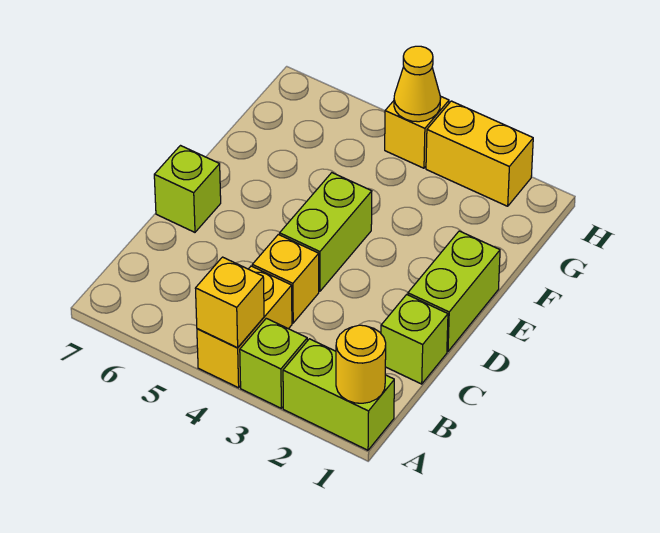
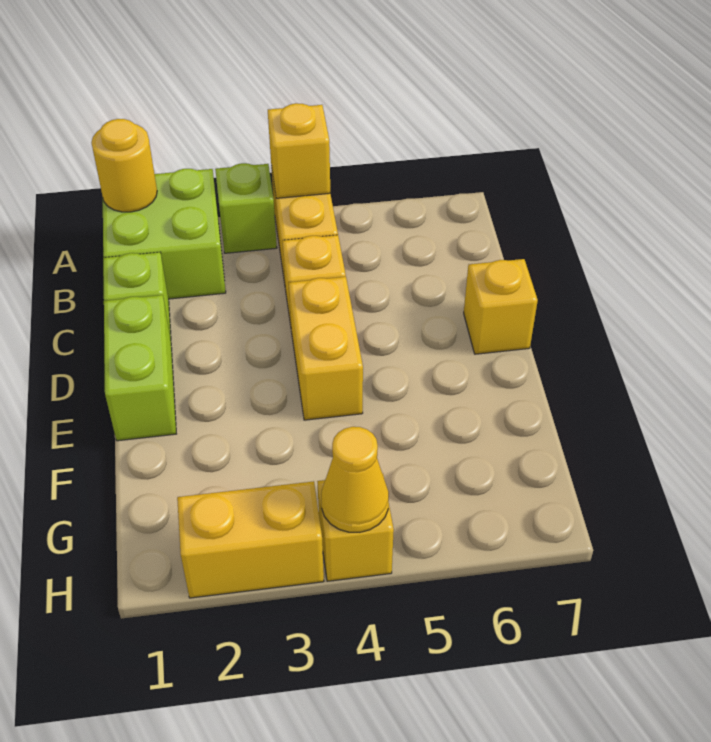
lime brick A1:A2 level 1 -> lime brick A1:B2 level 1
lime brick D4:E4 level 1 -> yellow brick D4:E4 level 1
lime brick D7 level 1 -> yellow brick D7 level 1

